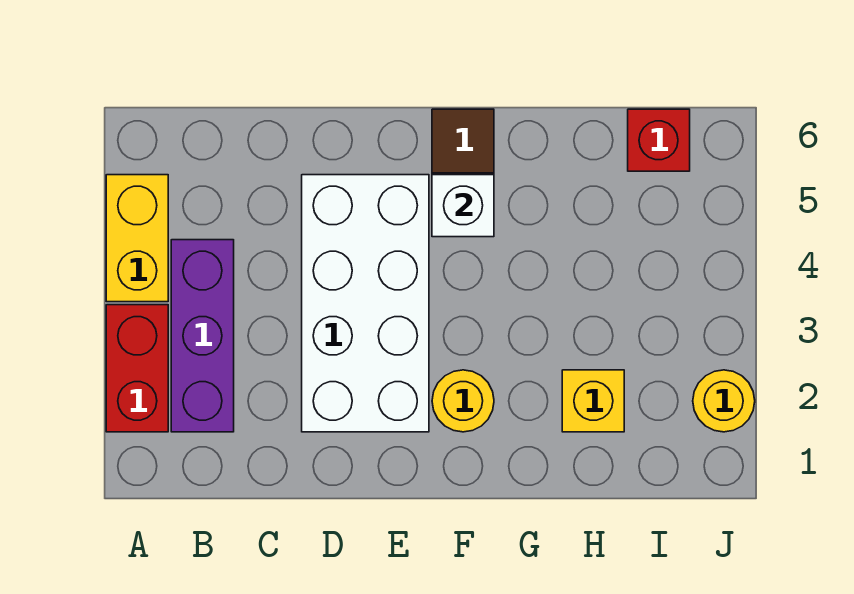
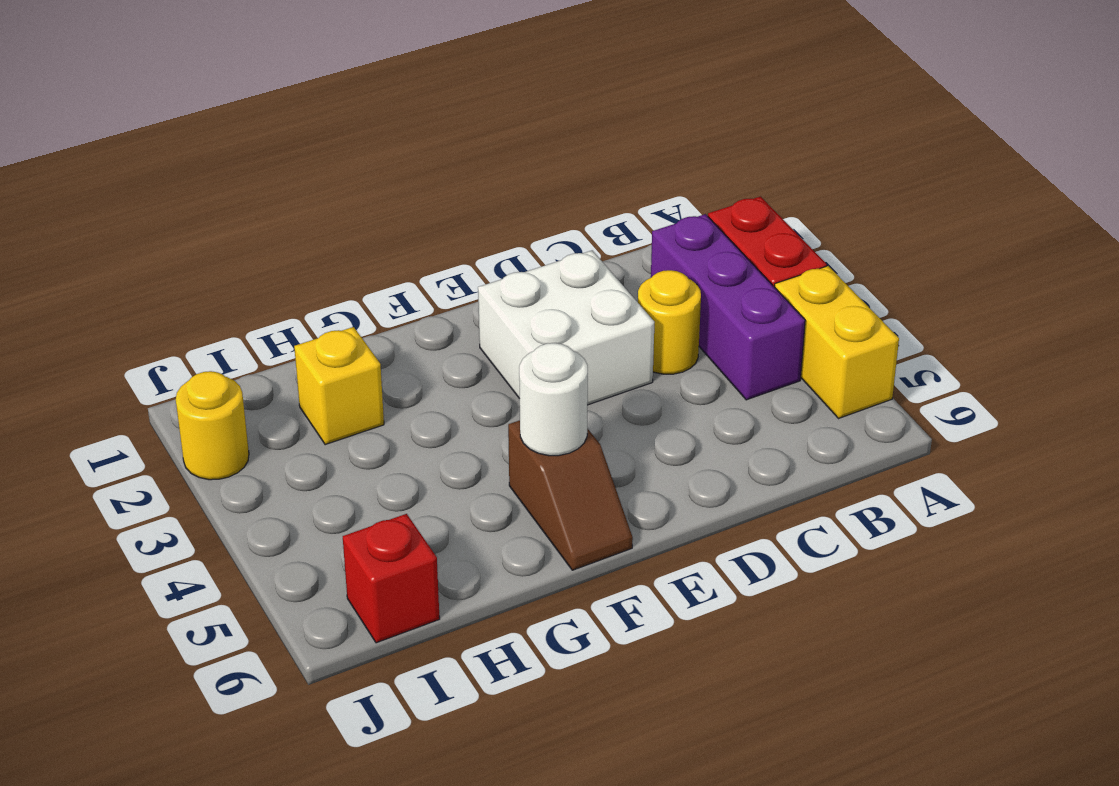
white brick D2:E5 level 1 -> white brick D2:E3 level 1
yellow round brick F2 level 1 -> yellow round brick C3 level 1
white brick F5 level 2 -> white round brick F5 level 2

